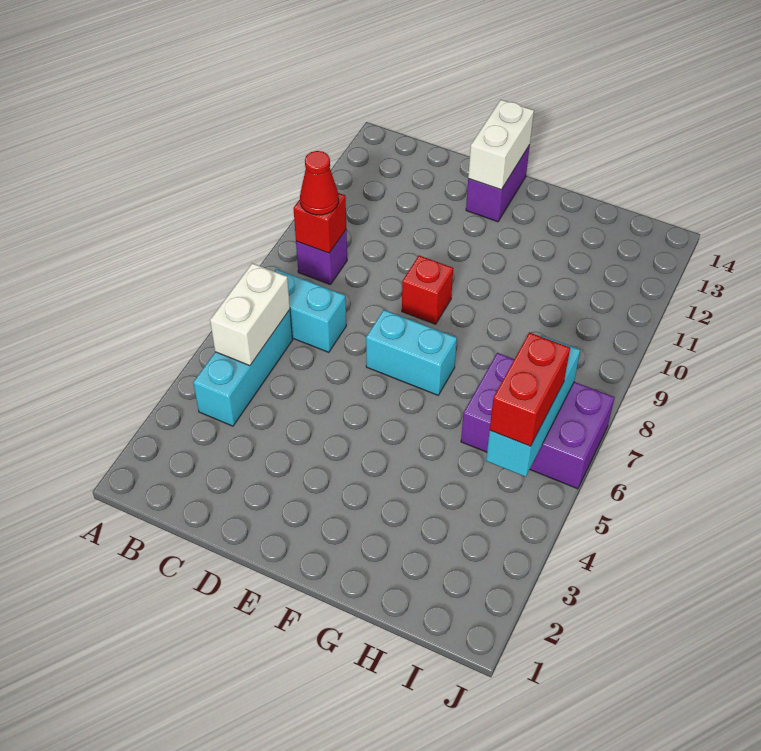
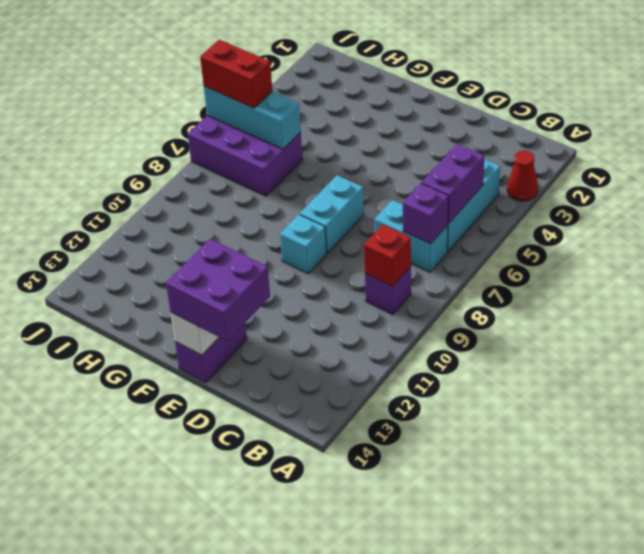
white brick B5:B6 level 2 -> purple brick B5:B6 level 2
none -> purple brick B7 level 2
red cone B9 level 3 -> red cone A3 level 1
none -> purple brick D13:E14 level 3
cyan brick E7:F7 level 1 -> cyan brick E7:E8 level 1
red brick E9 level 1 -> cyan brick E9 level 1
cyan brick I5:I7 level 2 -> cyan brick H6:J6 level 2
red brick I5:I6 level 3 -> red brick I6:J6 level 3

